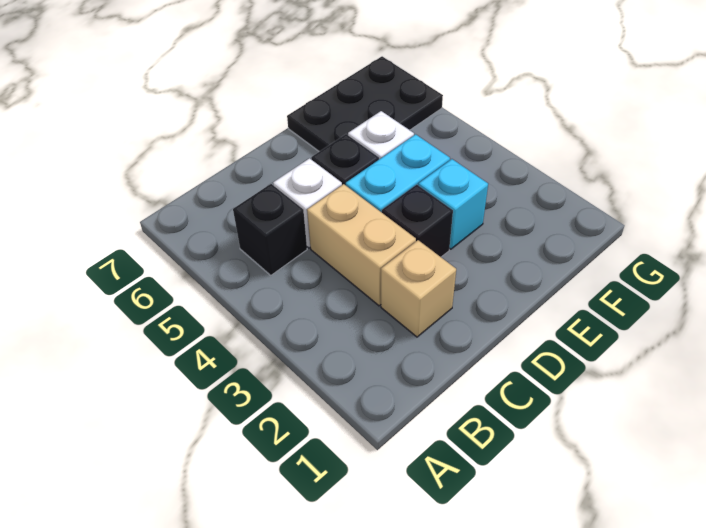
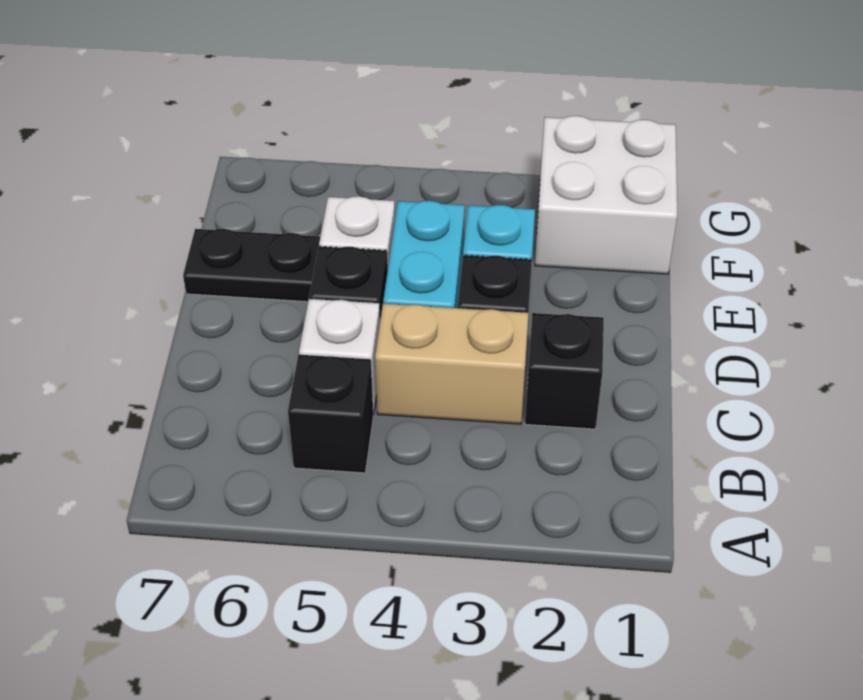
tan brick C2 level 1 -> black brick C2 level 1
black plate E6:G7 level 1 -> black plate E6:E7 level 1
none -> white brick F1:G2 level 1

